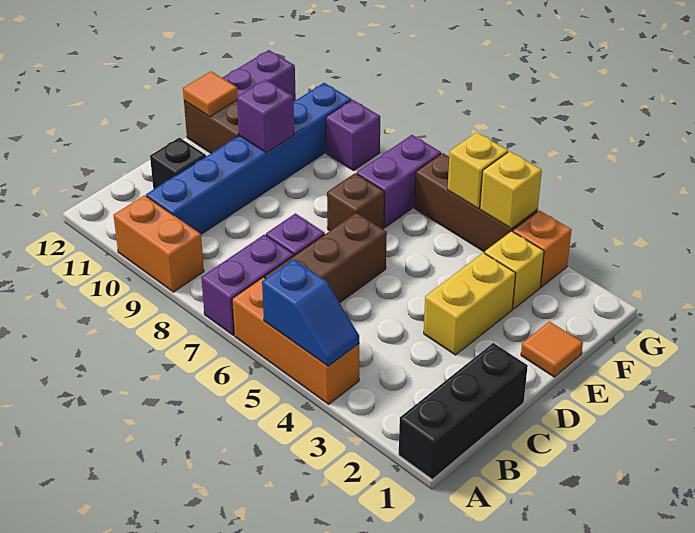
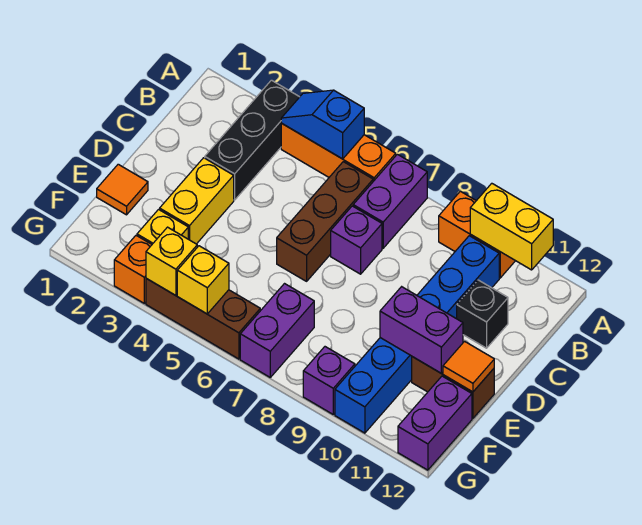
black brick A1:C1 level 1 -> black brick A3:C3 level 1
none -> yellow brick A10:A11 level 2
brown brick E7 level 1 -> none
purple brick E10 level 2 -> purple brick E10:E11 level 2

